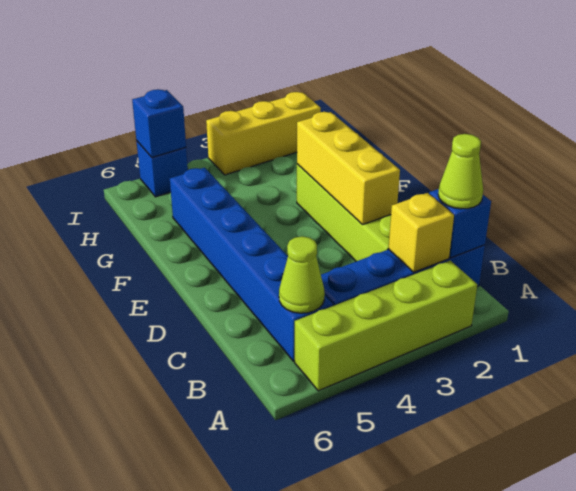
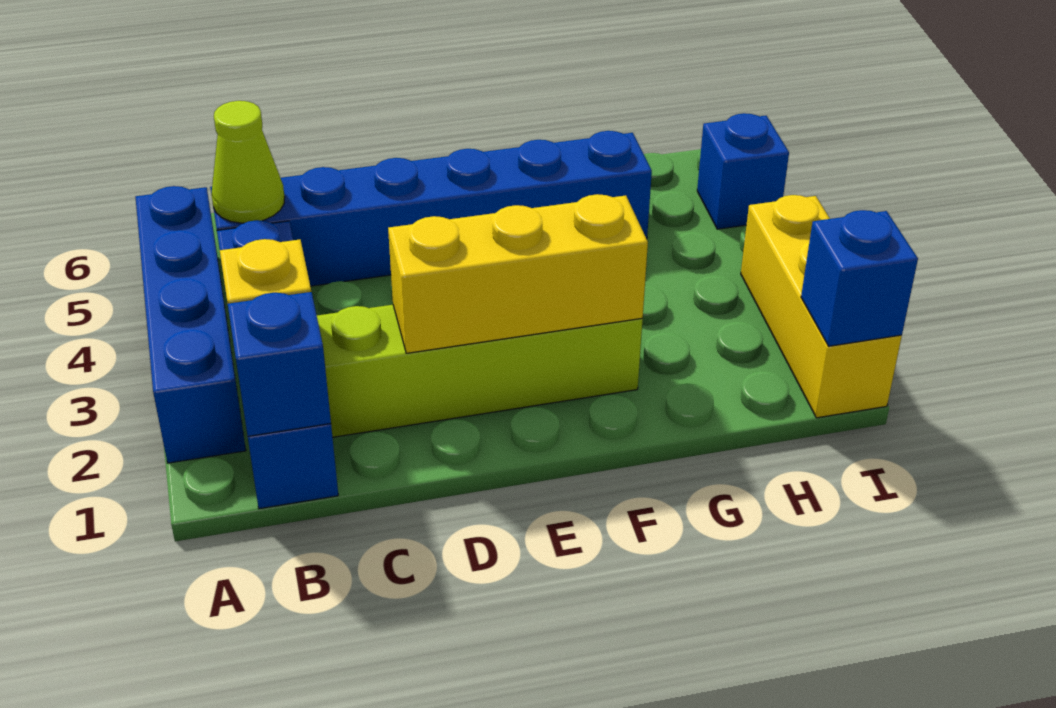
lime brick A2:A5 level 1 -> blue brick A2:A5 level 1
lime cone B1 level 3 -> none
blue brick I5 level 2 -> blue brick I1 level 2

